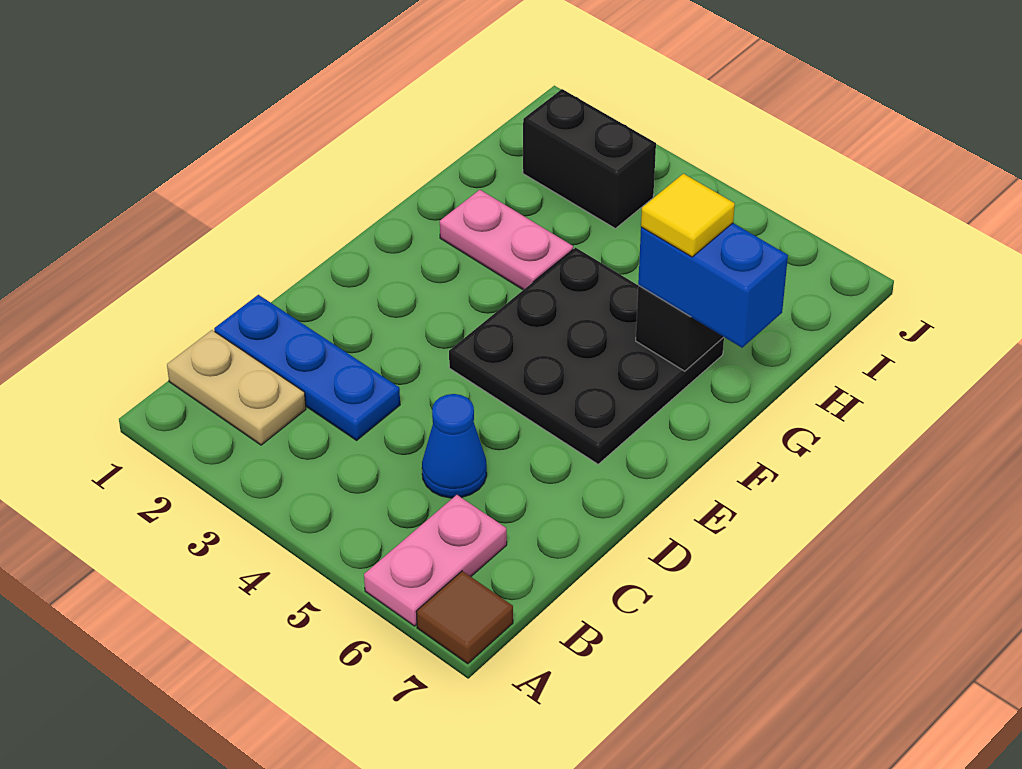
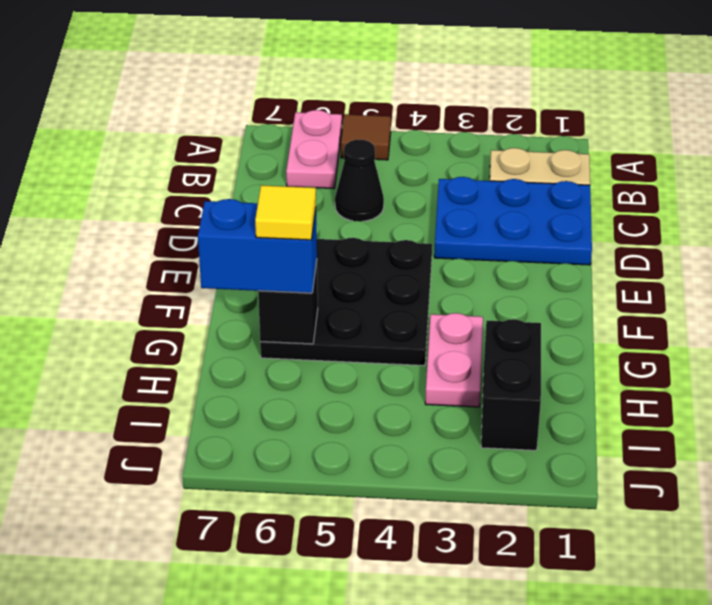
brown tile A7 level 1 -> brown tile A5 level 1
blue plate C1:C3 level 1 -> blue plate C1:D3 level 1
blue cone C5 level 1 -> black cone C5 level 1
pink plate G2:G3 level 1 -> pink plate G3:H3 level 1
black brick I2:I3 level 1 -> black brick H2:I2 level 1

